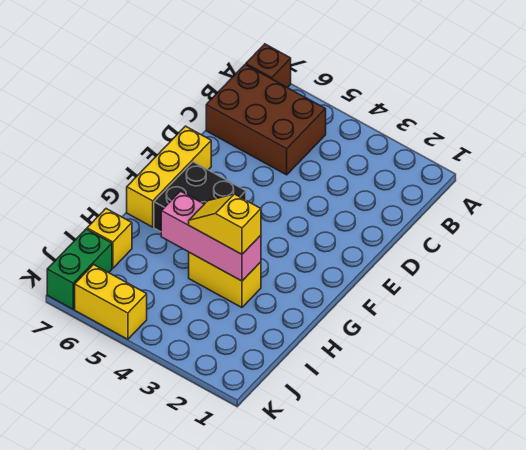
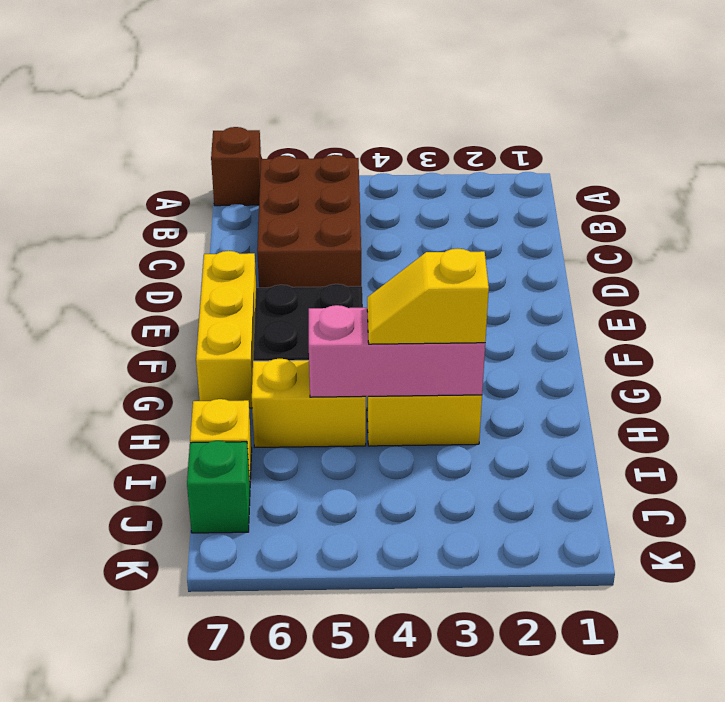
brown brick B5:C7 level 1 -> brown brick B5:D6 level 1
green brick J7:K7 level 1 -> green brick J7 level 1
yellow brick K5:K6 level 1 -> yellow brick H5:H6 level 1

